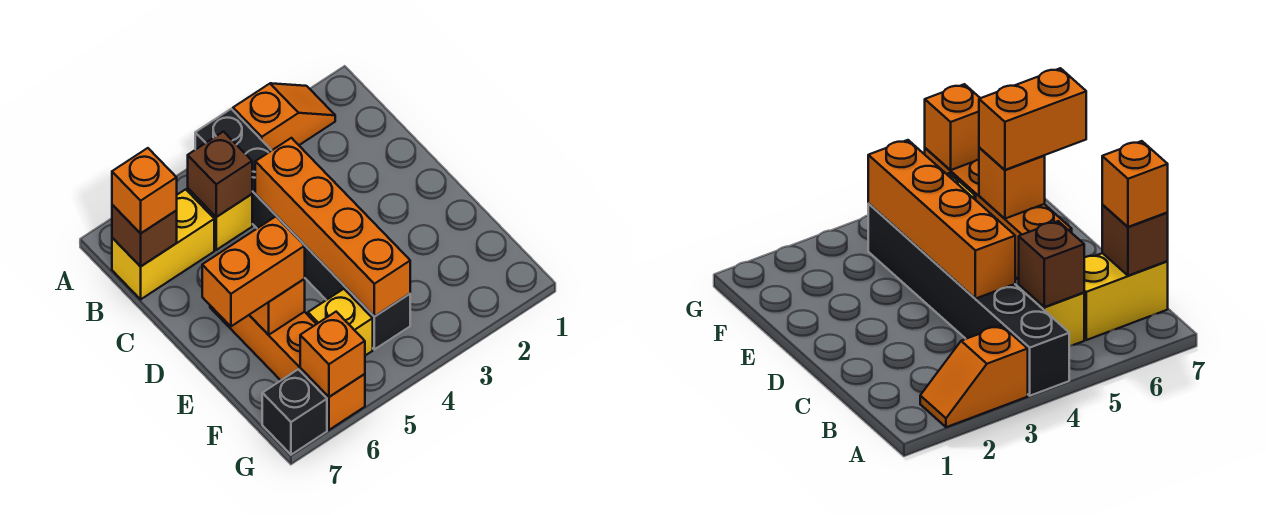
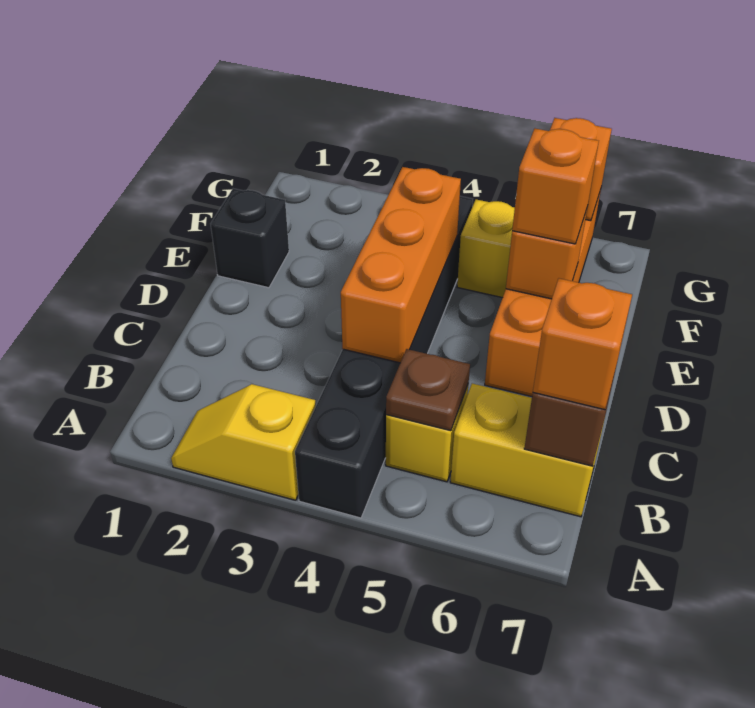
orange slope A2:A3 level 1 top 3 -> yellow slope A2:A3 level 1 top 3
brown brick B5 level 2 -> brown plate B5 level 2
orange brick C4:F4 level 2 -> orange brick C4:E4 level 2
orange brick E6:E7 level 3 -> orange brick E6 level 3
black brick G7 level 1 -> black brick E1 level 1

